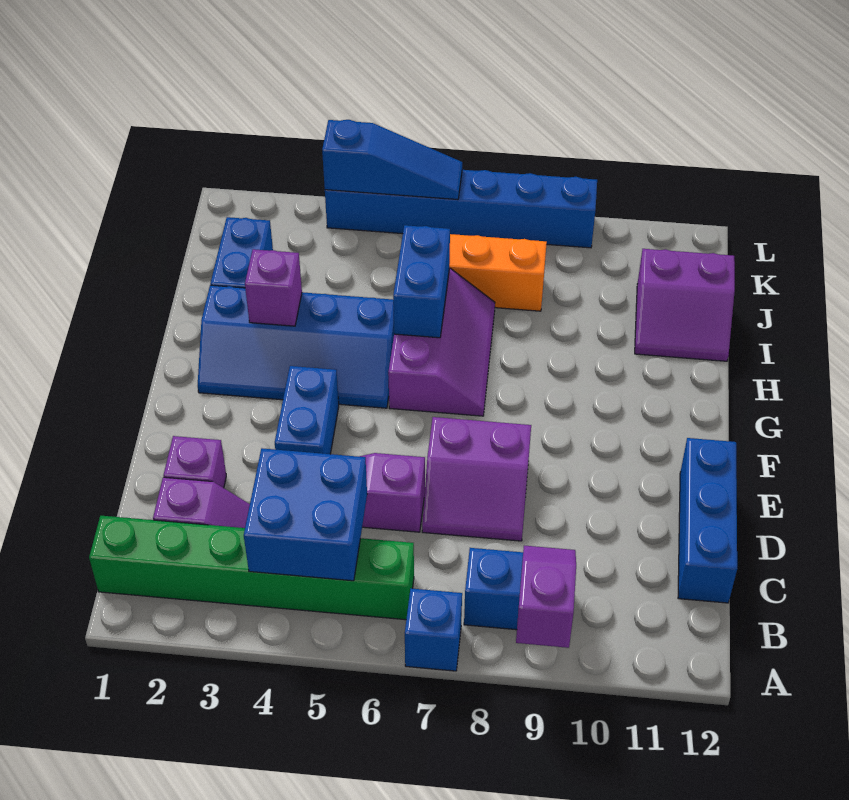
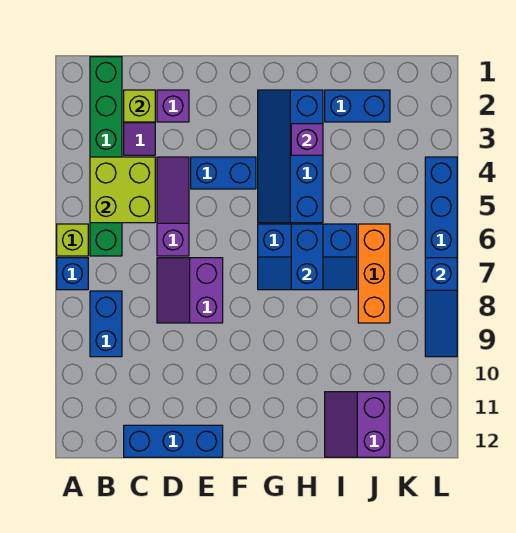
none -> lime brick A6 level 1
purple slope A9:B9 level 2 top A -> none
blue brick B4:C5 level 2 -> lime brick B4:C5 level 2
none -> lime brick C2 level 2
purple slope G6:I7 level 1 top 6 -> blue slope G6:I7 level 1 top 6
blue brick H6:I6 level 2 -> blue brick H6:H7 level 2
blue slope L4:L6 level 2 top 4 -> blue slope L7:L9 level 2 top 7

